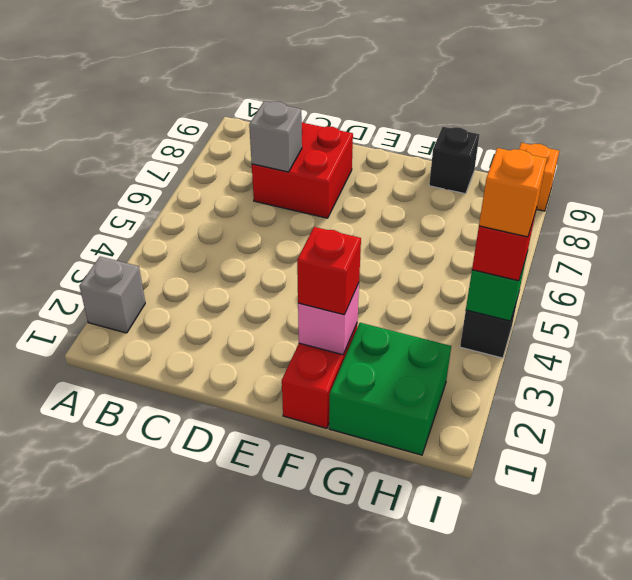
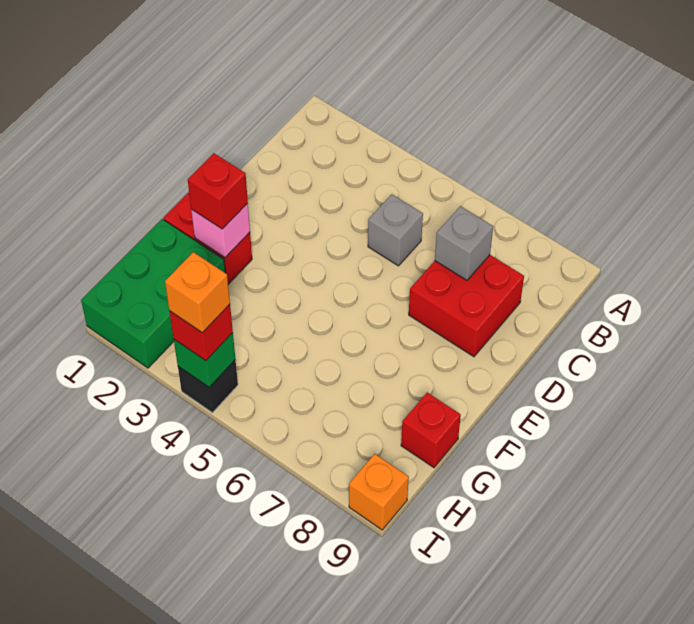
grey brick A2 level 1 -> grey brick C5 level 1
green brick G1:H2 level 1 -> green brick G1:I2 level 1
black brick G9 level 1 -> red brick G9 level 1

